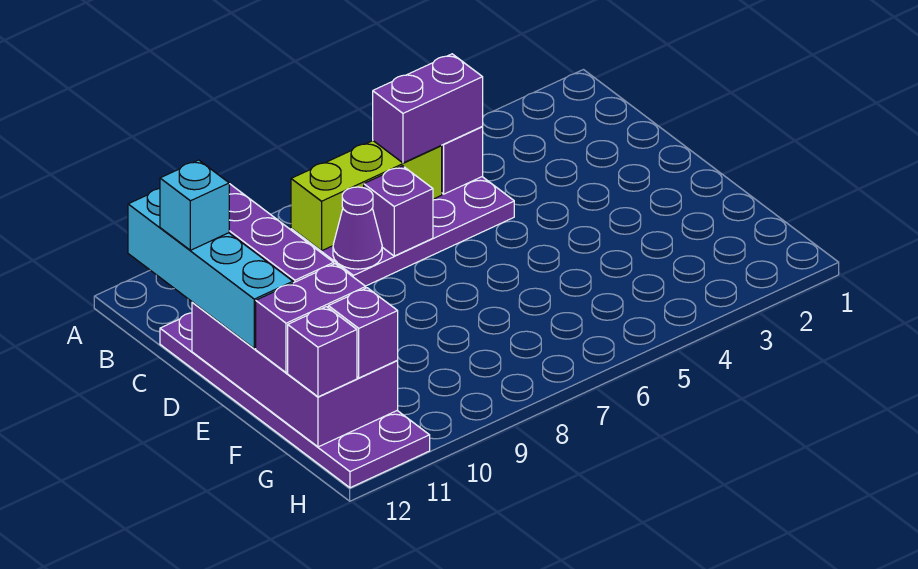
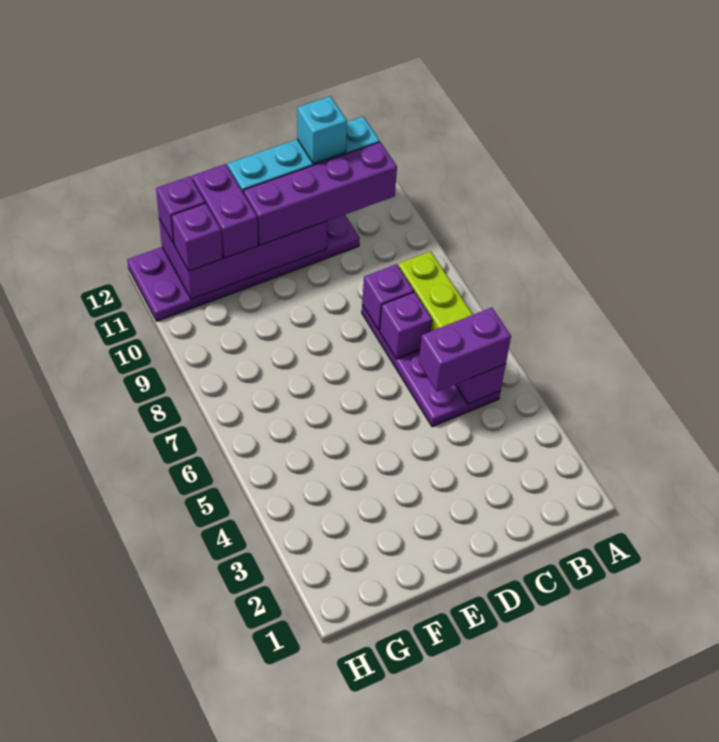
purple brick B5:B6 level 3 -> purple brick B5:C5 level 3
purple cone C8 level 2 -> purple brick C8 level 2

